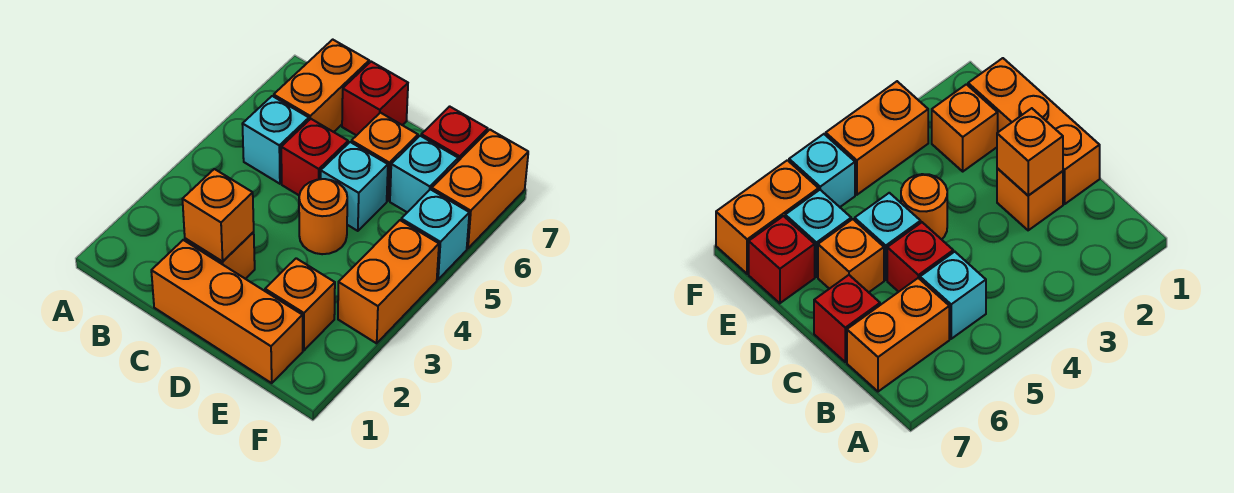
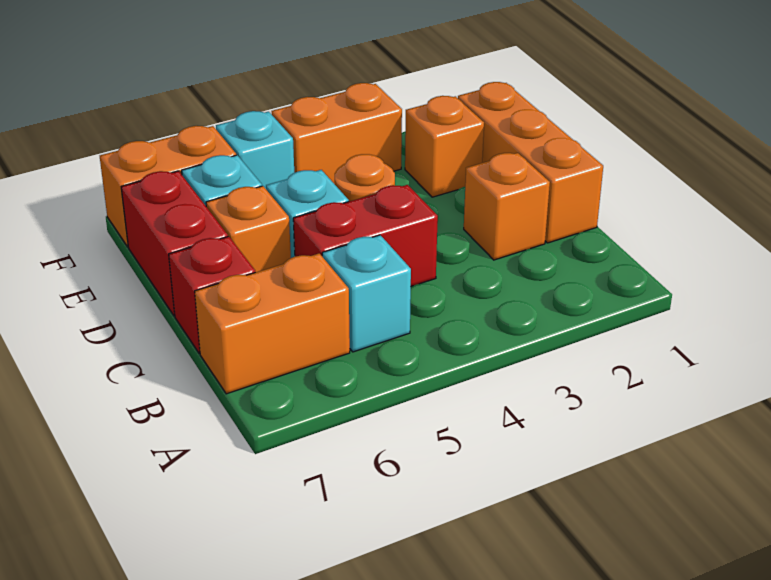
orange brick C2 level 2 -> none
red brick C5 level 1 -> red brick C4:C5 level 1
red brick E7 level 1 -> red brick D7:E7 level 1

